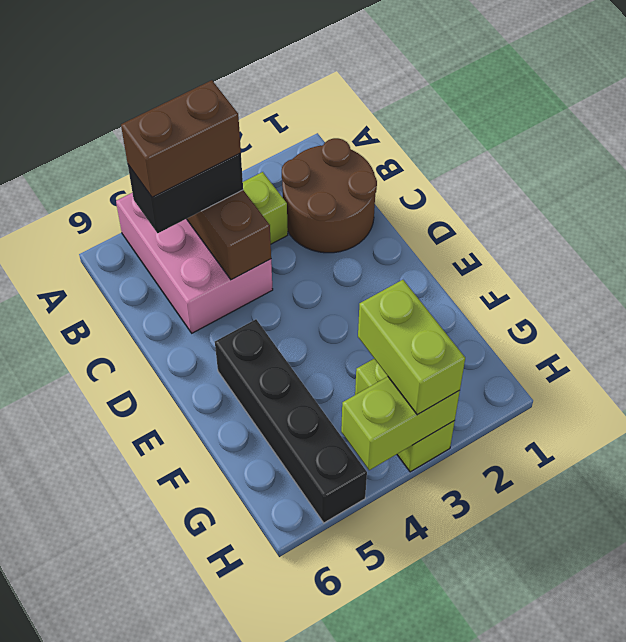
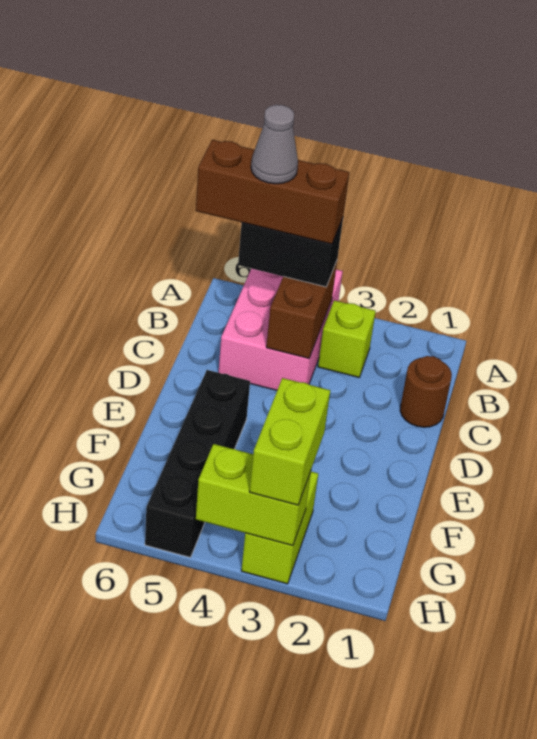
brown round brick B1:C2 level 1 -> brown round brick C1 level 1
brown brick B4:B5 level 4 -> brown brick B4:B6 level 4
none -> grey cone B5 level 5

